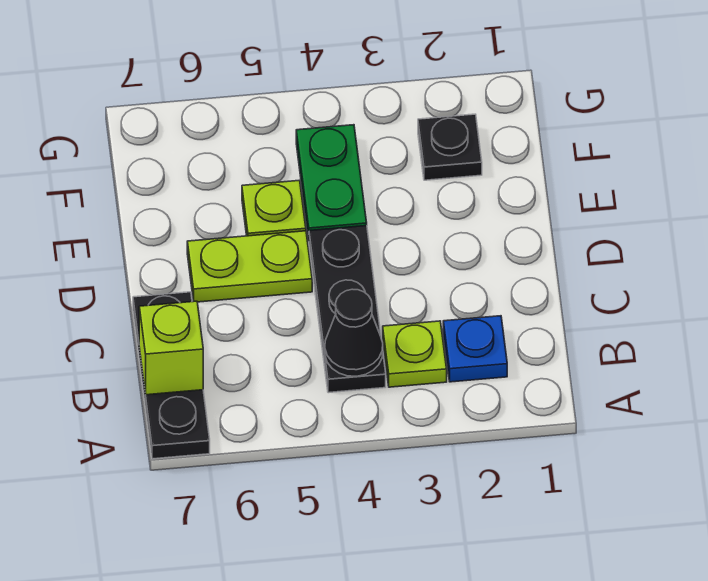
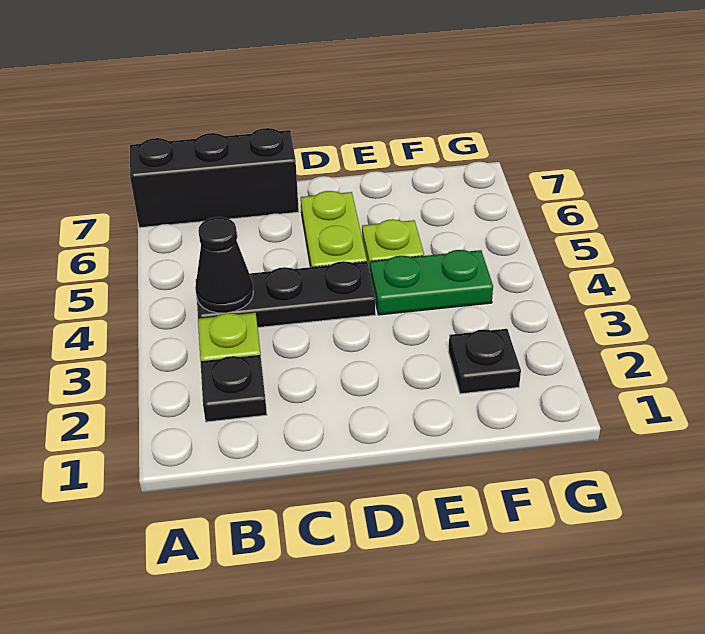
black plate A7:C7 level 1 -> black brick A7:C7 level 1
blue plate B2 level 1 -> black plate B2 level 1
lime brick B7 level 2 -> none

